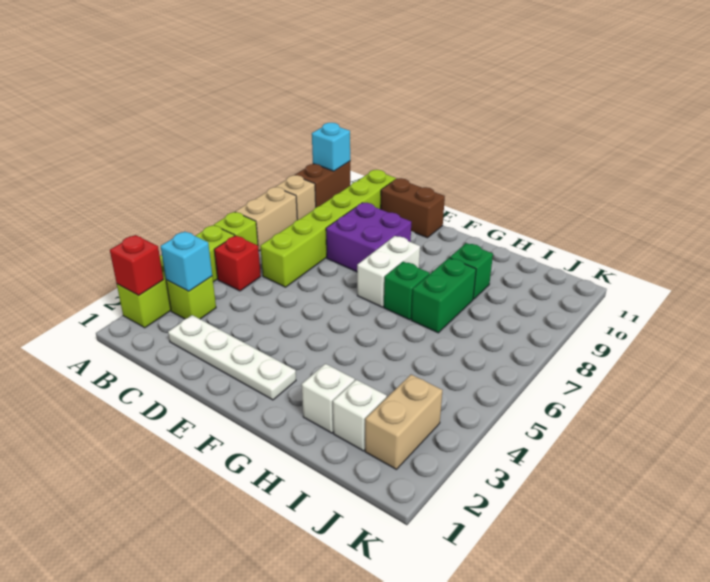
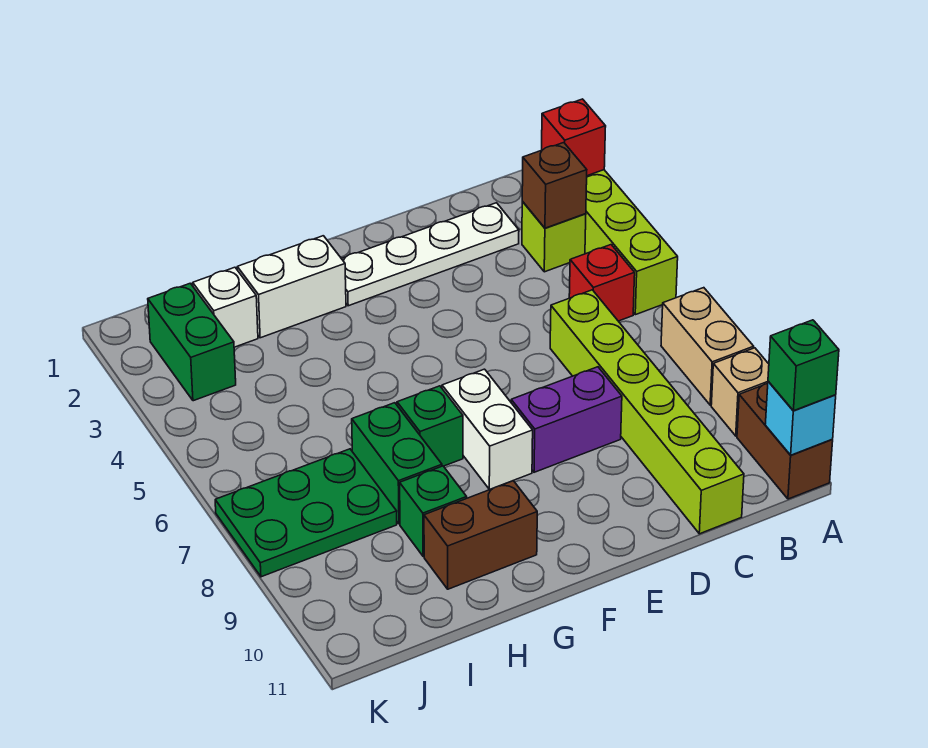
lime brick A6 level 1 -> none
none -> green brick A11 level 3
cyan brick B3 level 2 -> brown brick B3 level 2
purple brick D8:E9 level 1 -> purple brick D8:E8 level 1
brown brick D11:E11 level 1 -> brown brick G10:H10 level 1
white brick H2 level 1 -> white brick G2:H2 level 1
none -> green plate I7:K8 level 1
tan brick J2:J3 level 1 -> green brick J2:J3 level 1

